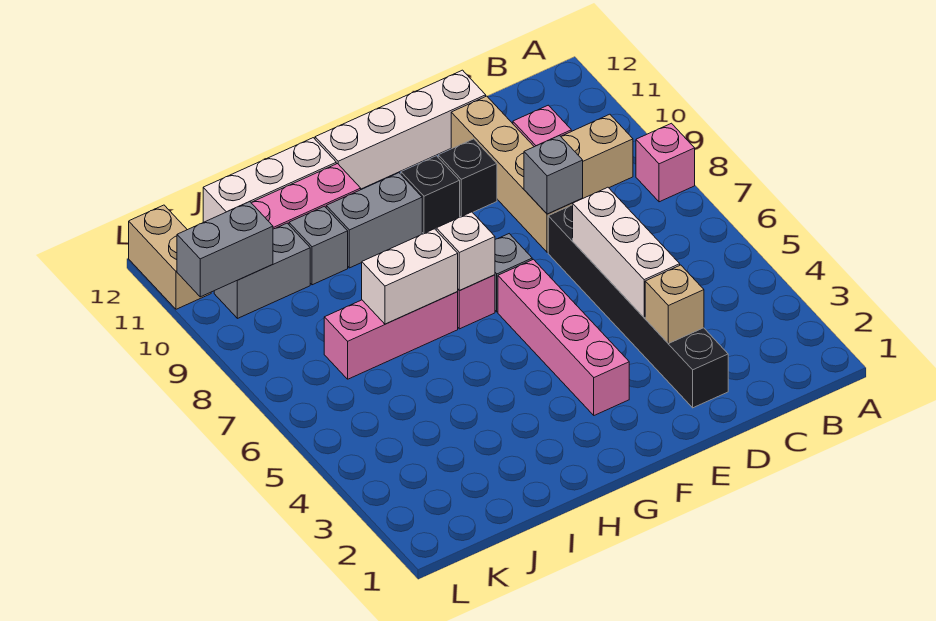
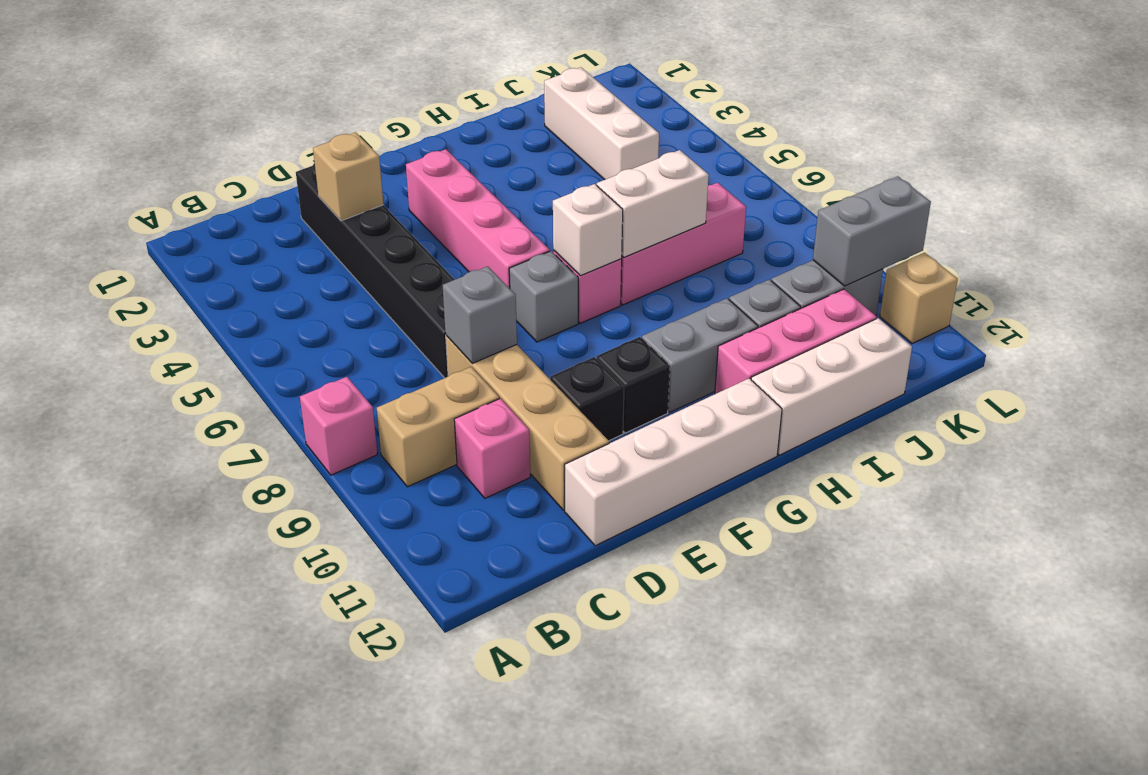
white brick D4:D6 level 2 -> white brick J2:J4 level 1
tan brick L11:L12 level 1 -> tan brick L11 level 1

